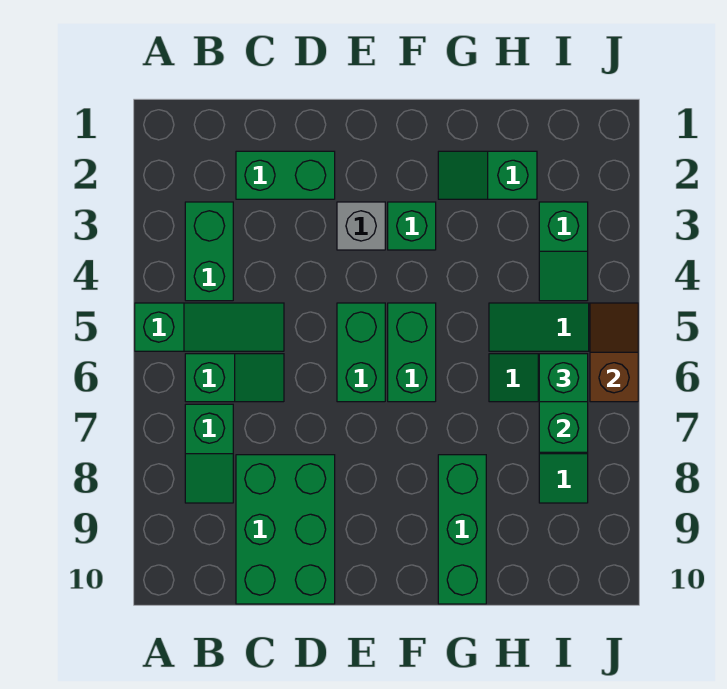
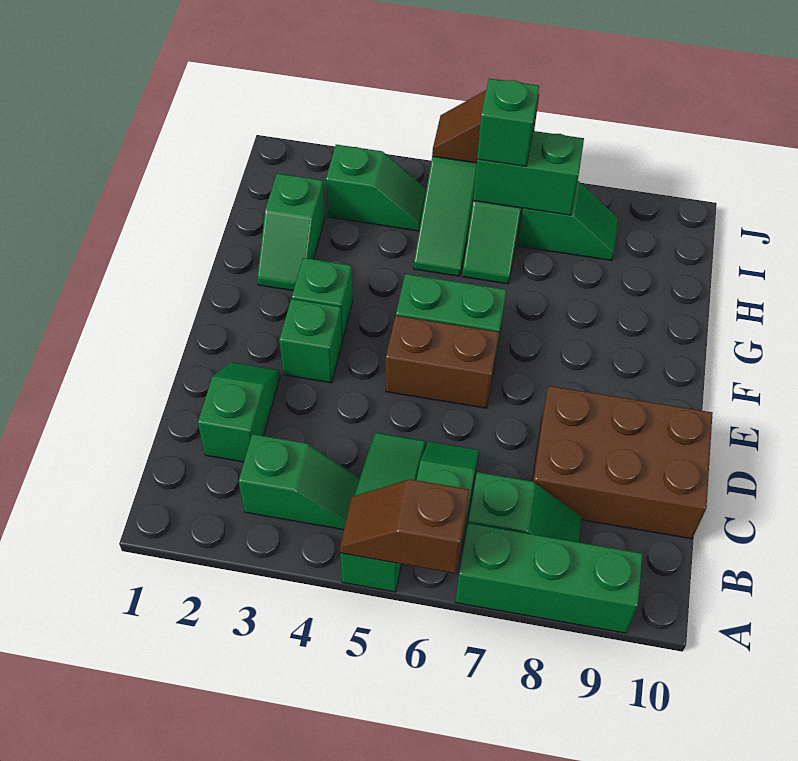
none -> brown slope A5:A6 level 2 top 6
green brick B3:B4 level 1 -> green slope B3:B4 level 1 top 3
green brick C2:D2 level 1 -> green slope C2:D2 level 1 top C
green brick C8:D10 level 1 -> brown brick C8:D10 level 1
grey brick E3 level 1 -> green brick E3 level 1
green brick E5:E6 level 1 -> brown brick E5:E6 level 1
green brick G8:G10 level 1 -> green brick A7:A9 level 1

